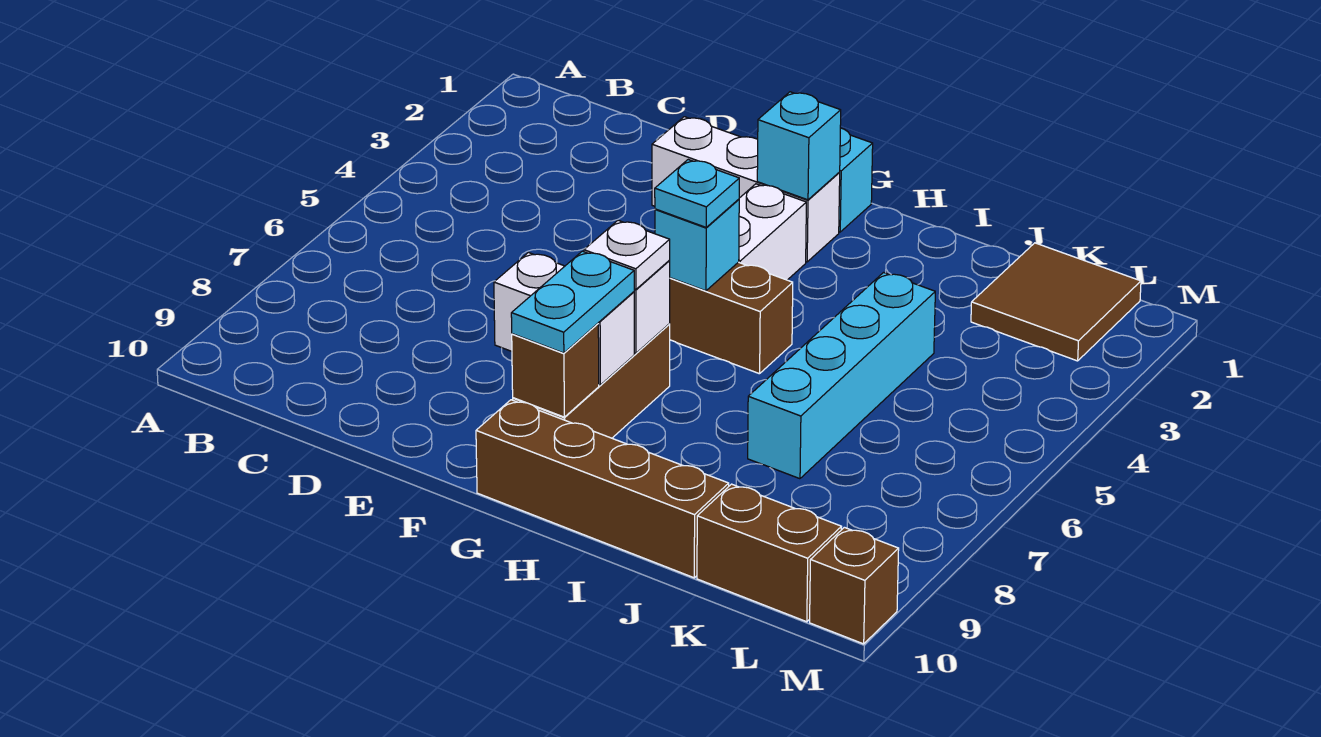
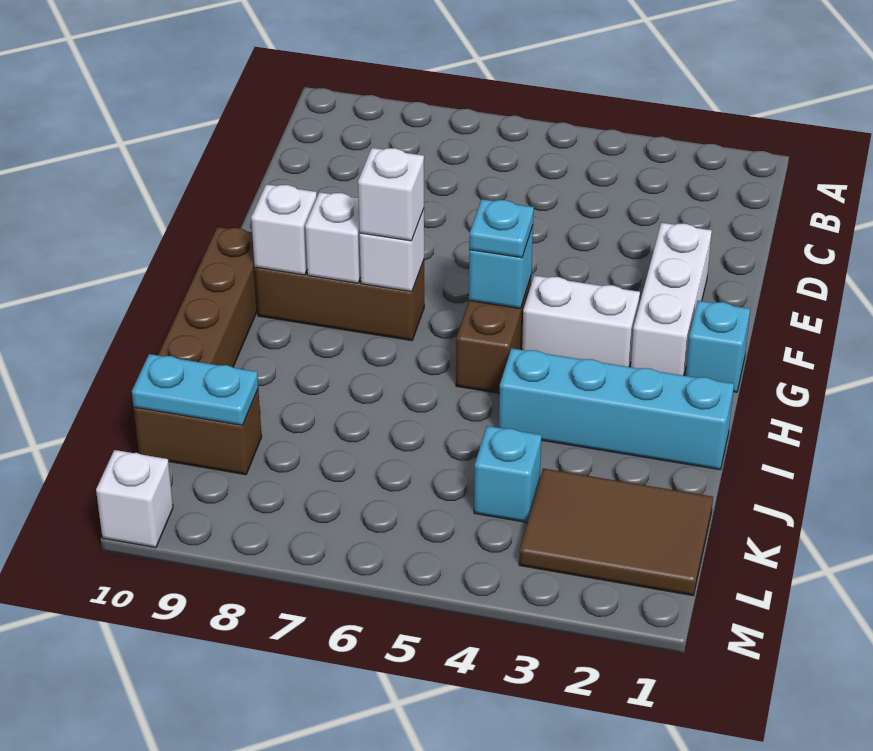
white brick F8:G8 level 2 -> white brick G8 level 2
cyan brick G2 level 2 -> cyan brick K4 level 1
white plate G7 level 3 -> white brick G7 level 3
cyan plate G8:G9 level 3 -> cyan plate K9:K10 level 2
brown brick G9 level 2 -> white brick G9 level 2
cyan brick J4:J7 level 1 -> cyan brick I1:I4 level 1
brown tile K1:L2 level 1 -> brown tile K1:L3 level 1
brown brick K10:L10 level 1 -> brown brick K9:K10 level 1
brown brick M10 level 1 -> white brick M10 level 1

